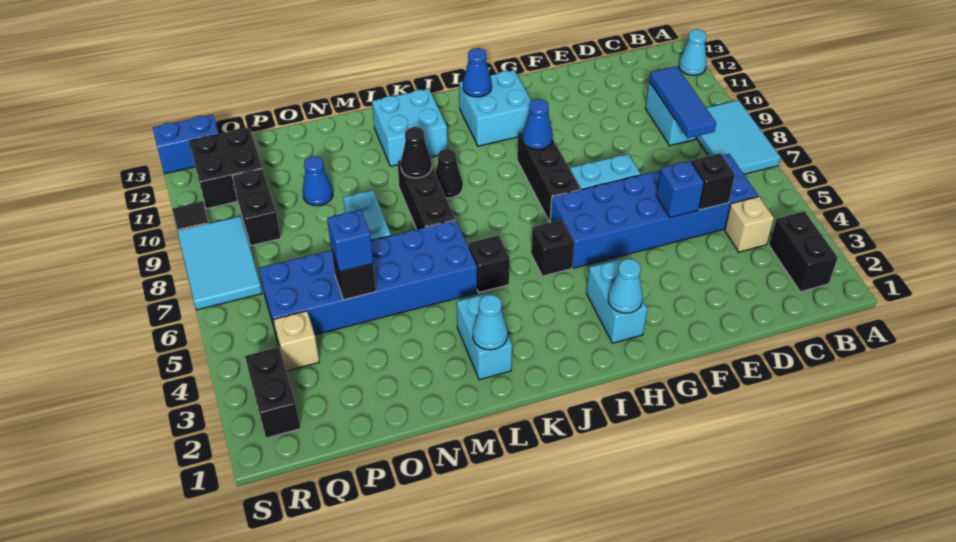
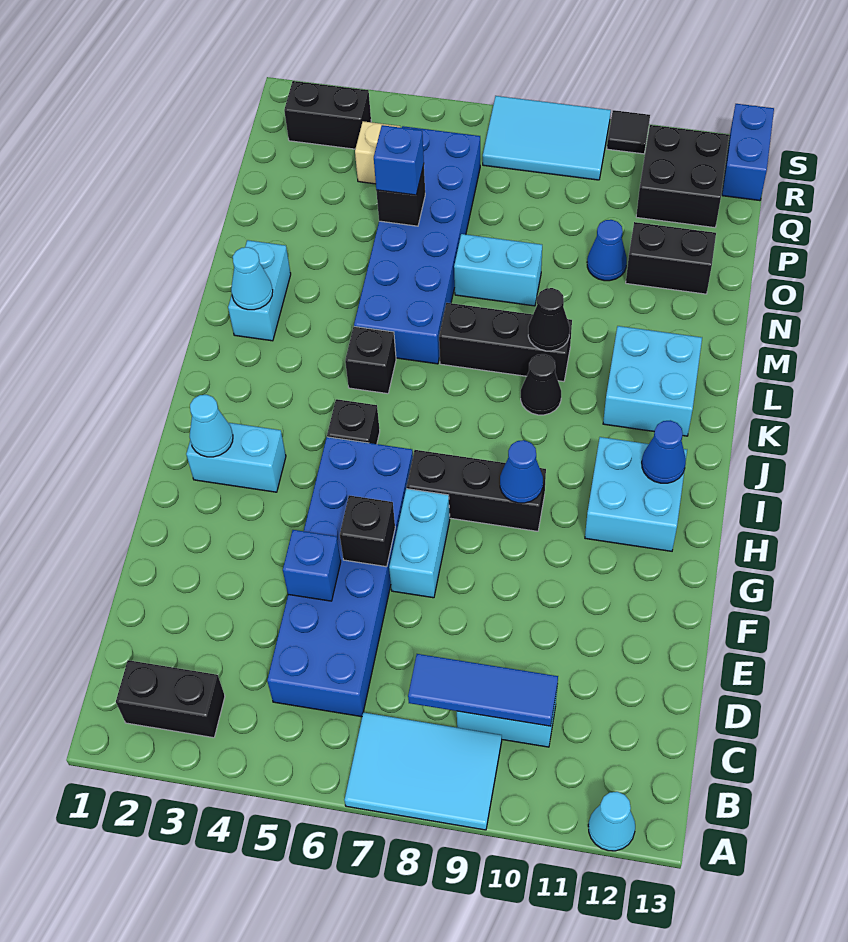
tan brick C4 level 1 -> none
black brick D5 level 2 -> black brick F6 level 2
cyan brick L2:L3 level 1 -> cyan brick L2:M2 level 1
black brick Q9:Q10 level 1 -> black brick O11:O12 level 1

